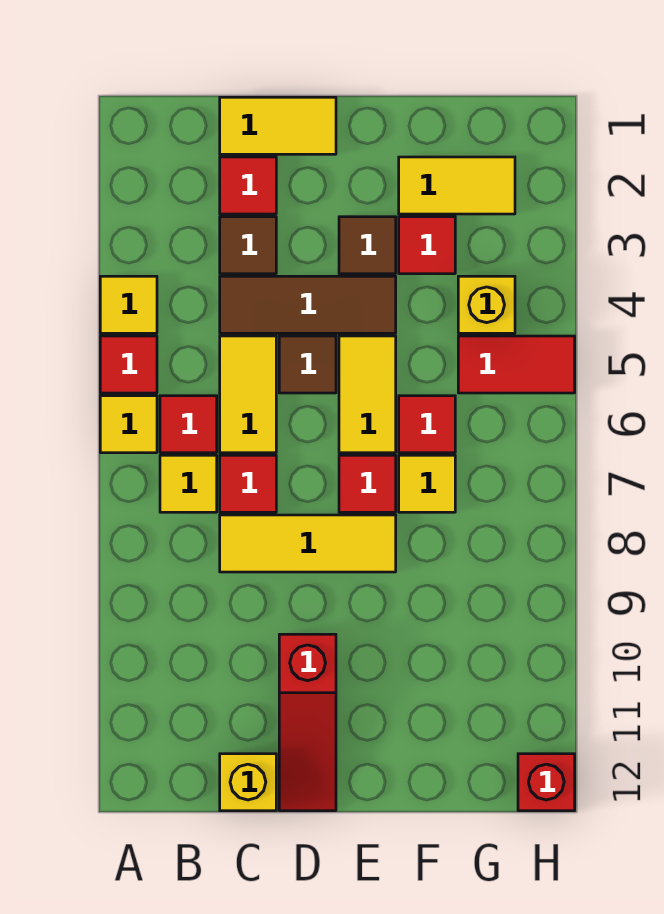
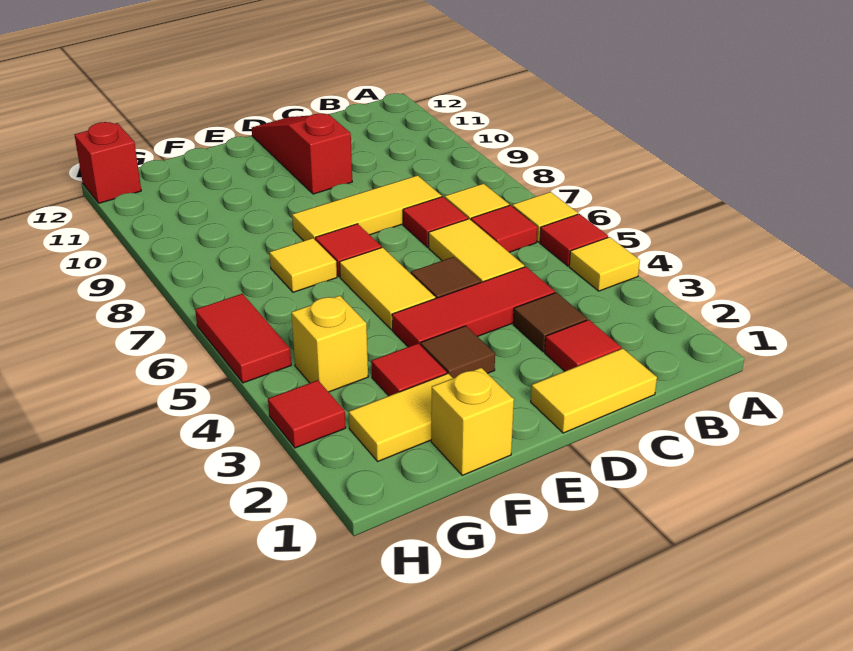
brown tile C4:E4 level 1 -> red tile C4:E4 level 1
yellow brick C12 level 1 -> yellow brick F1 level 1
red tile F6 level 1 -> red tile H3 level 1
red tile G5:H5 level 1 -> red tile H5:H6 level 1

